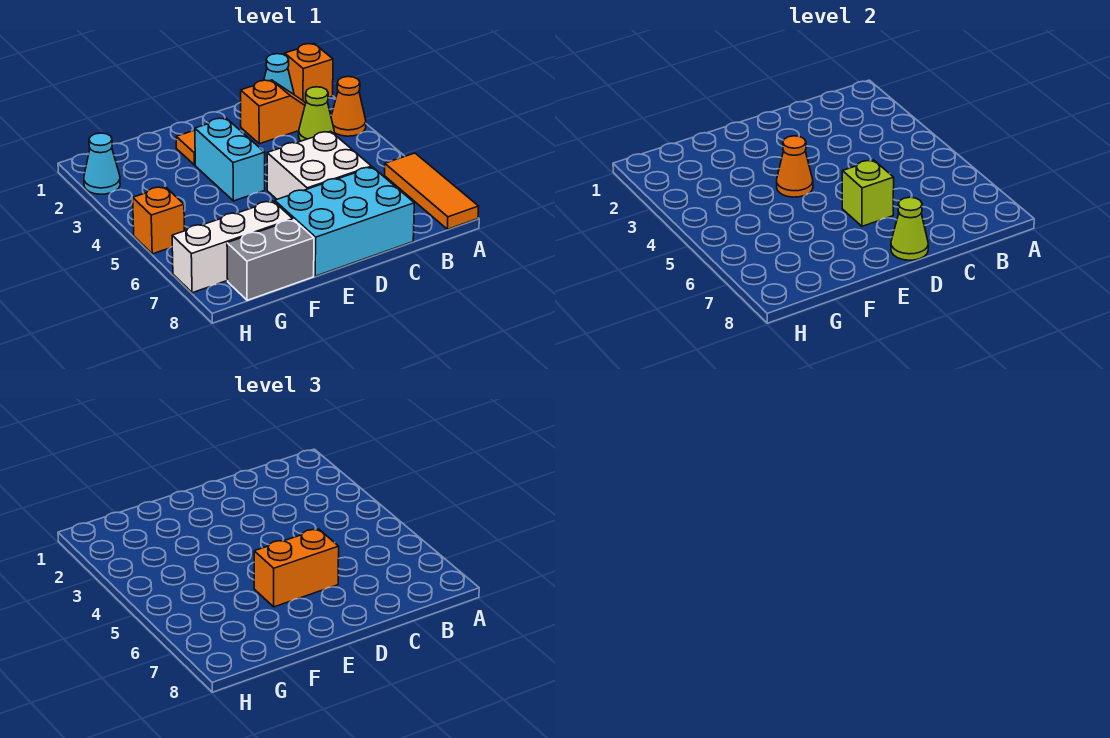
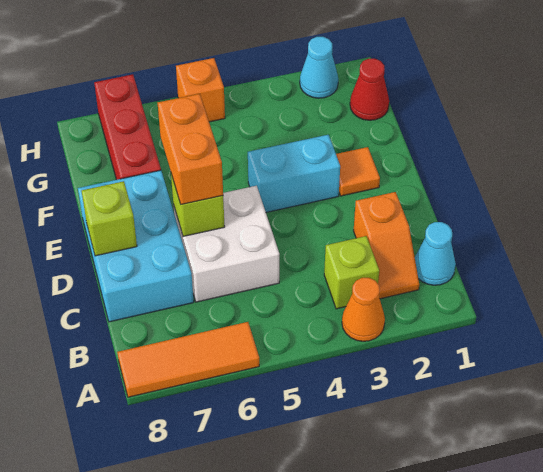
orange brick A1 level 1 -> none
lime cone B3 level 1 -> lime brick B3 level 1
lime cone D8 level 2 -> lime brick D8 level 2
orange cone E4 level 2 -> none
white brick F7:H7 level 1 -> red brick F7:H7 level 1
grey brick F8:G8 level 1 -> none
none -> red cone G1 level 1

